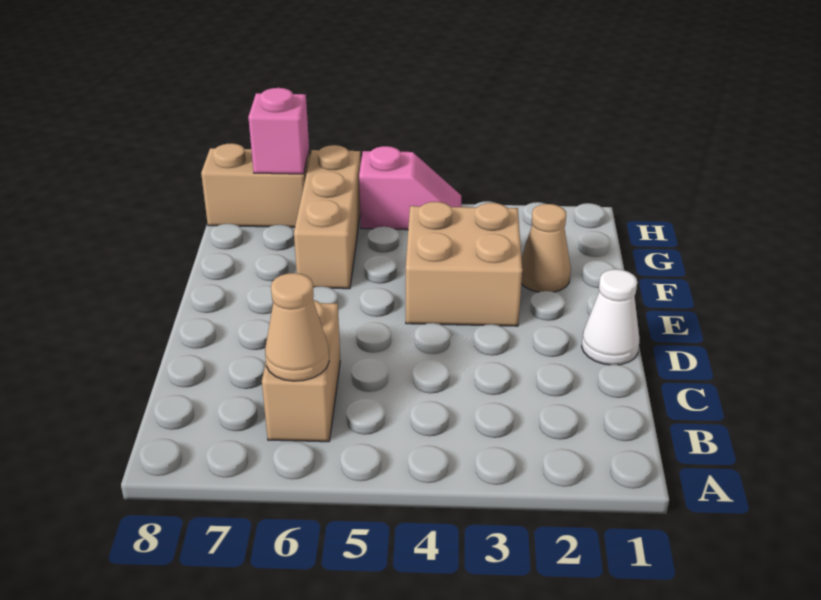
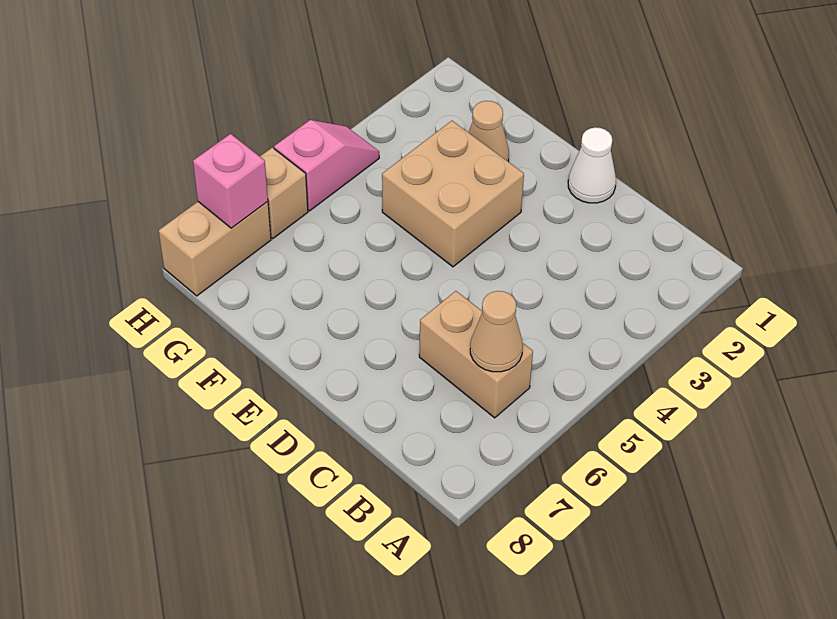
tan brick F6:H6 level 1 -> tan brick H6 level 1

